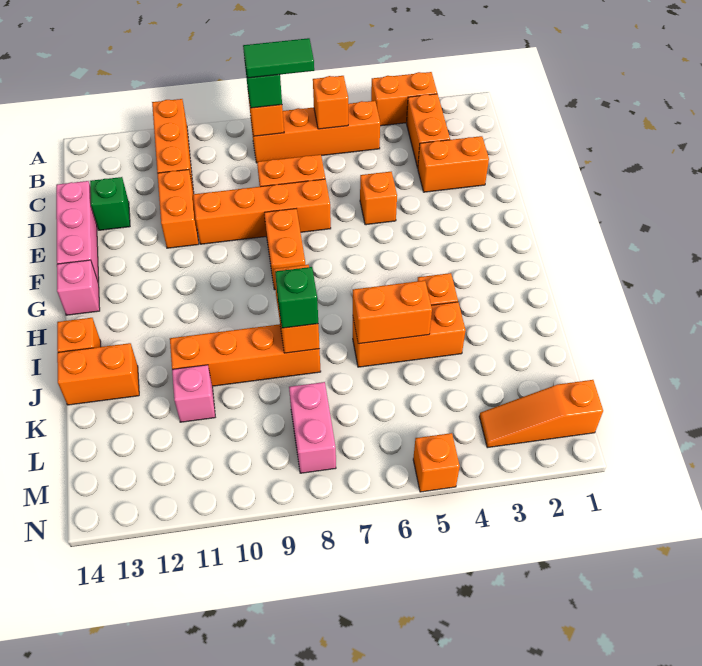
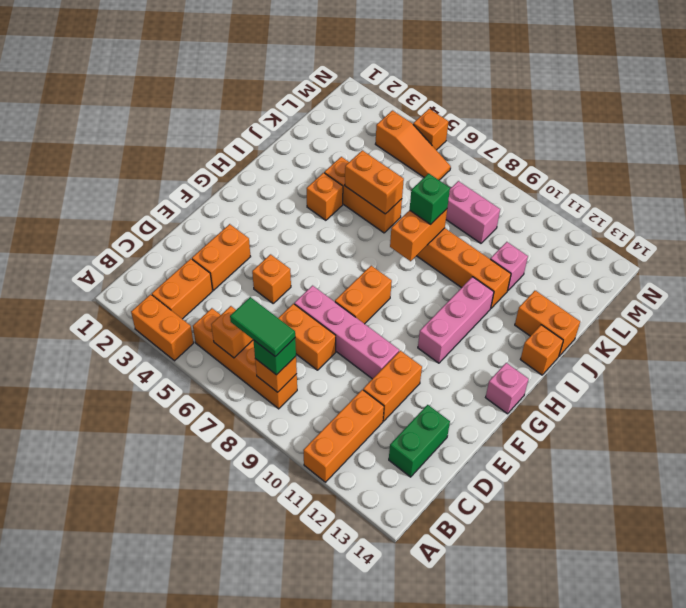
orange brick D2:D3 level 1 -> orange brick D3:E3 level 1
green brick D13 level 1 -> green brick C13:D13 level 1
pink brick D14:F14 level 1 -> pink brick G11:I11 level 1
orange brick E7:E10 level 1 -> pink brick E7:E10 level 1
pink brick L8:M8 level 1 -> pink brick L8:L9 level 1
orange slope M1:M3 level 1 top 1 -> orange slope M4:M6 level 1 top 4

